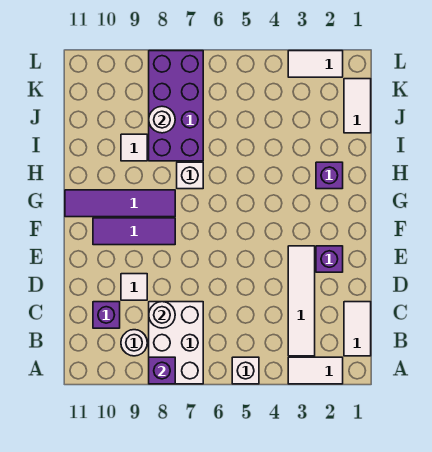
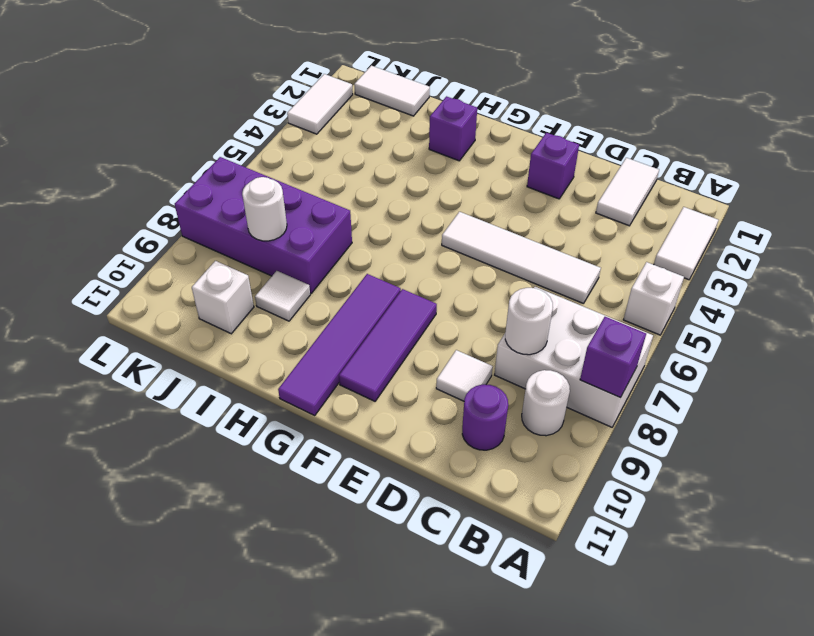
white tile B1:C1 level 1 -> white tile C1:C2 level 1
white tile B3:E3 level 1 -> white tile C5:F5 level 1
purple brick C10 level 1 -> purple round brick C10 level 1
white brick H7 level 1 -> white brick J10 level 1

